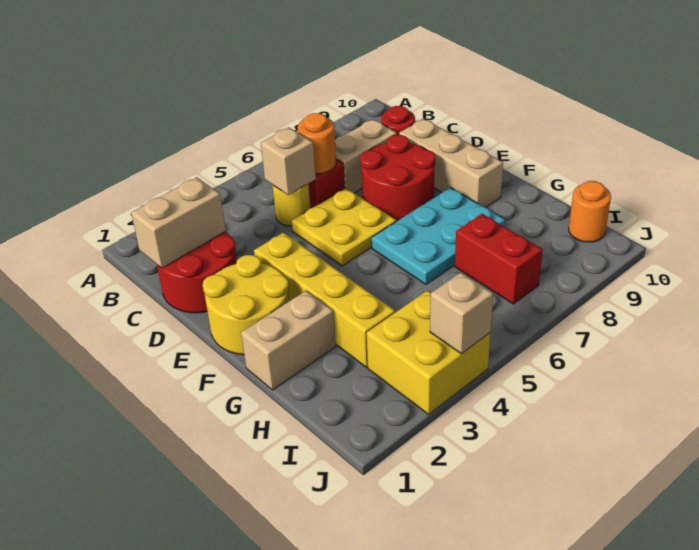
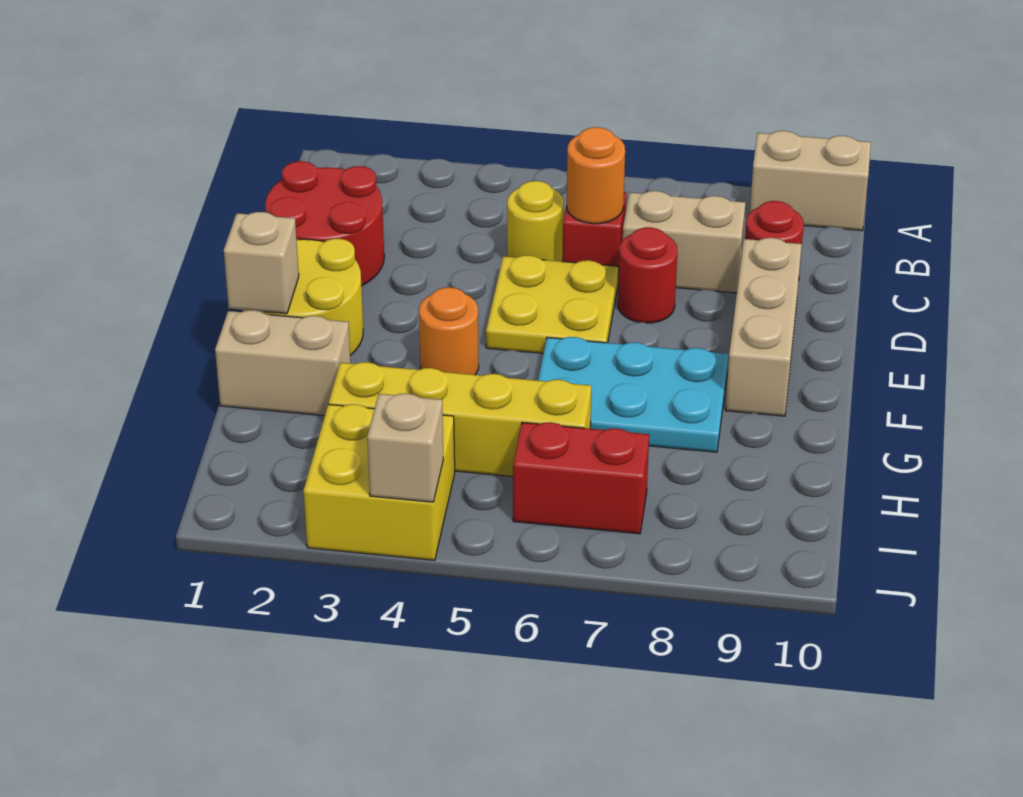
tan brick C1:C2 level 2 -> tan brick A9:A10 level 1
tan brick C5 level 2 -> tan brick F1 level 2
red round brick D7:E8 level 1 -> red round brick D7 level 1
yellow brick E3:H3 level 1 -> yellow brick H3:H6 level 1
red brick H7:I7 level 1 -> red brick I6:I7 level 1
orange round brick I10 level 1 -> orange round brick F4 level 1

